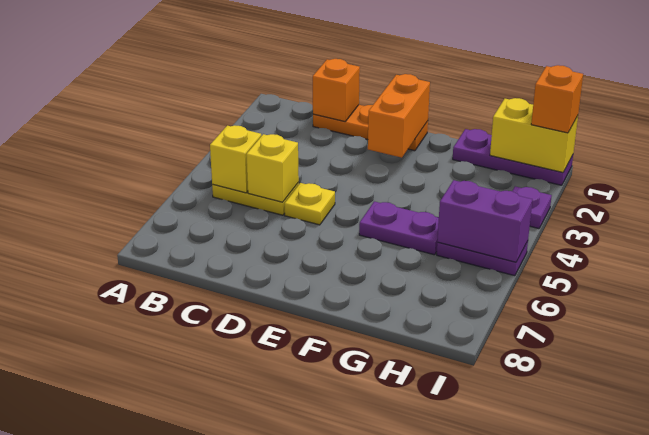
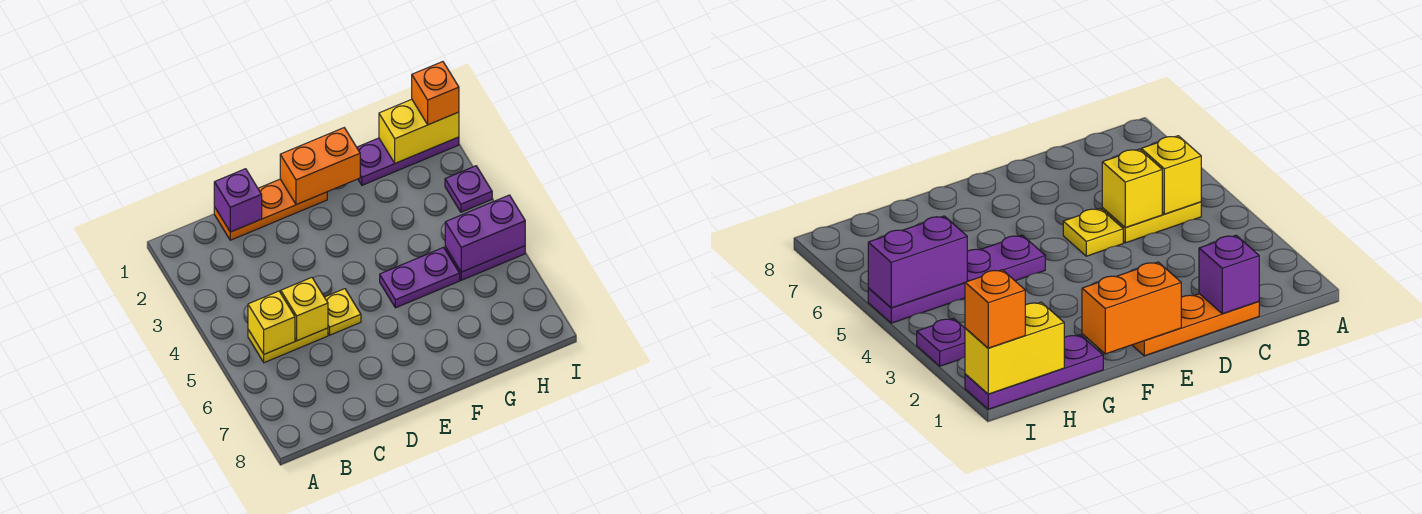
orange brick C1 level 2 -> purple brick C1 level 2
orange brick E1:E2 level 2 -> orange brick E1:F1 level 2

